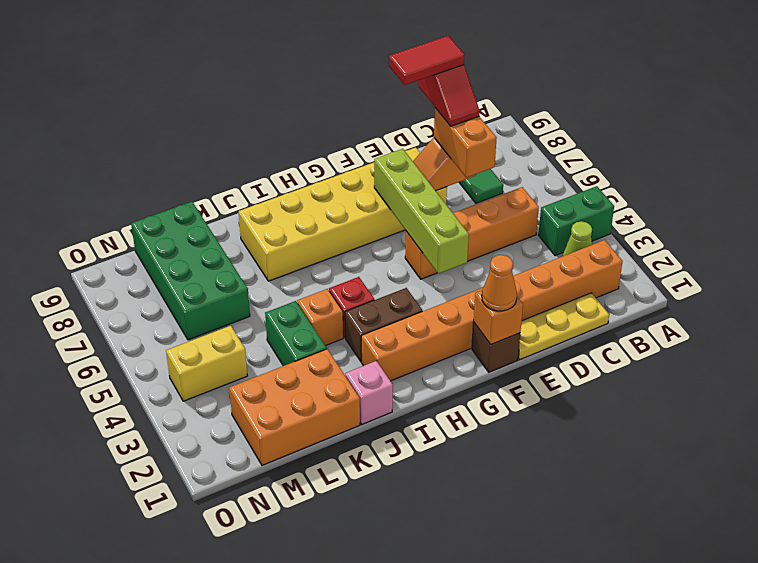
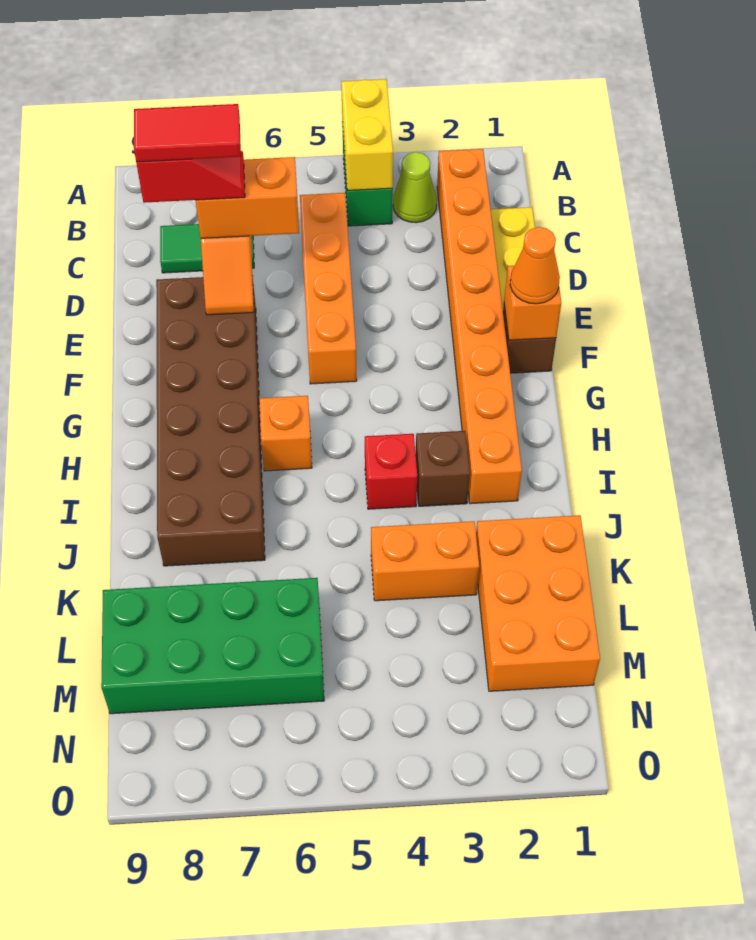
red tile D8:E8 level 5 -> red tile D7:D8 level 5
yellow brick E7:J8 level 1 -> brown brick E7:J8 level 1
lime brick F4:F7 level 2 -> none
brown brick H3:I3 level 1 -> brown brick I3 level 1
pink brick J1 level 1 -> none
orange brick J4 level 1 -> orange brick H6 level 1
green brick K3:K4 level 1 -> orange brick K3:K4 level 1
yellow brick M4:N4 level 1 -> yellow brick A4:B4 level 2

